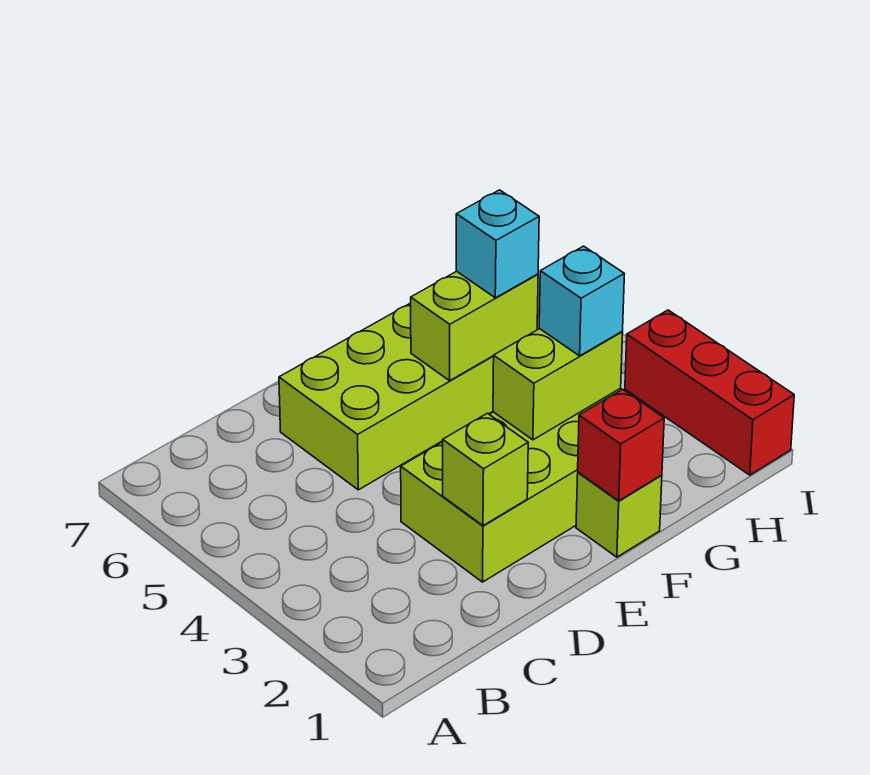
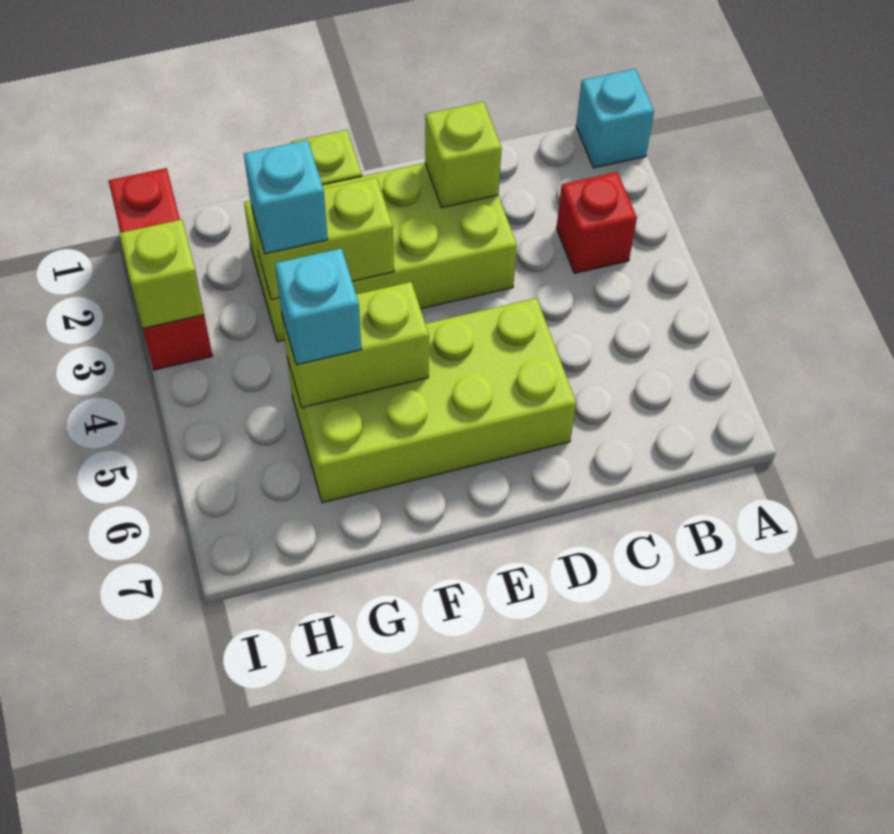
none -> cyan brick A1 level 1
red brick F1 level 2 -> red brick B3 level 1
none -> lime brick I3 level 2

